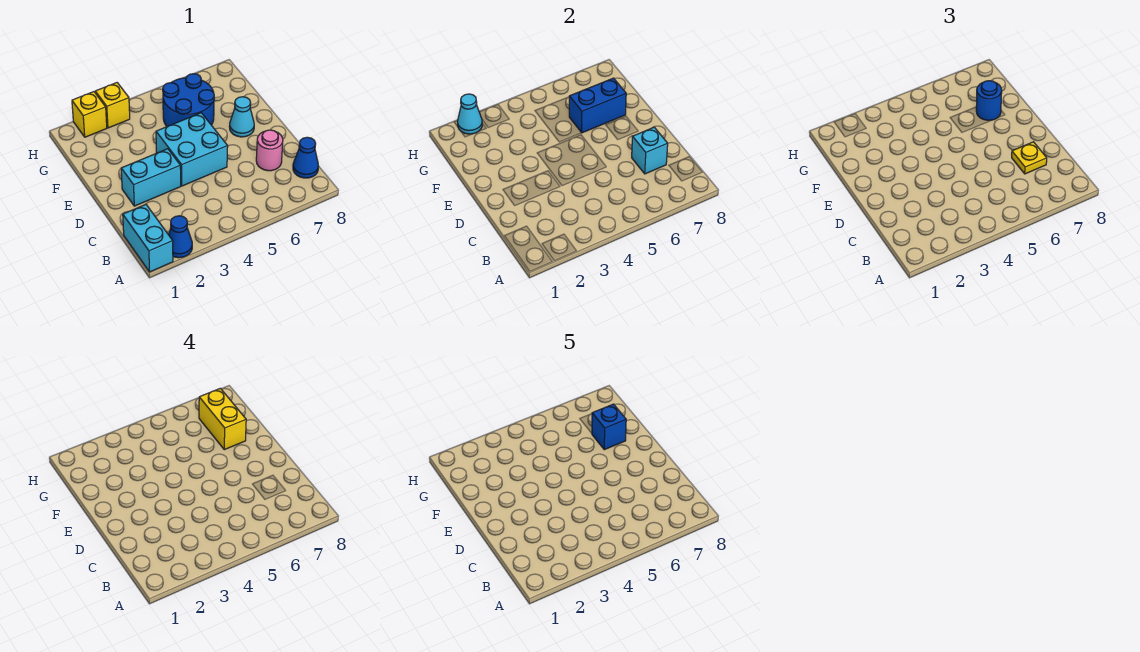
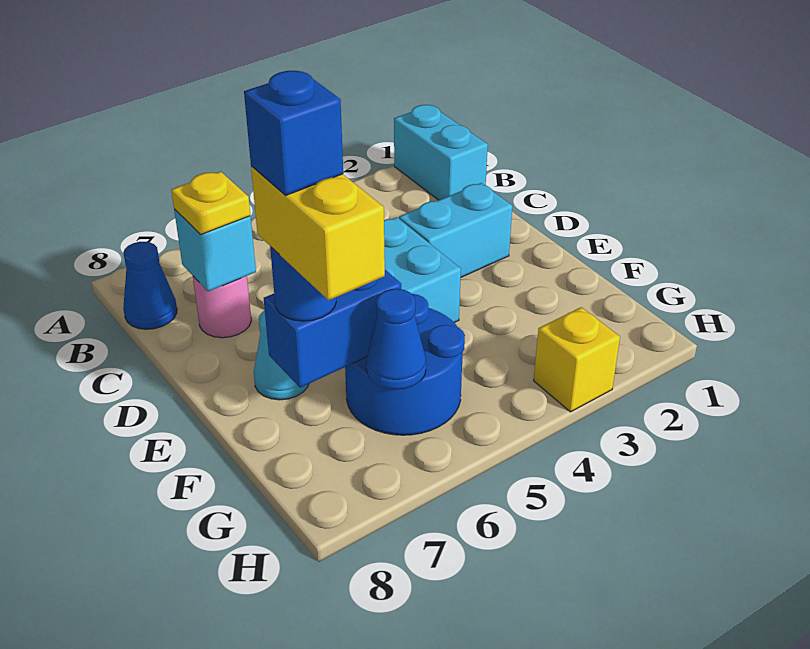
blue cone A2 level 1 -> blue cone G6 level 2
yellow brick H2 level 1 -> none
cyan cone H2 level 2 -> none

